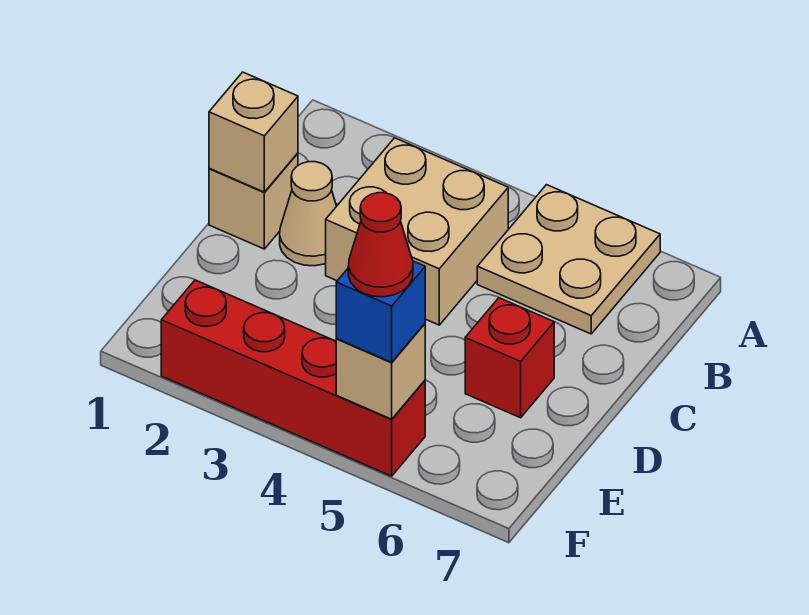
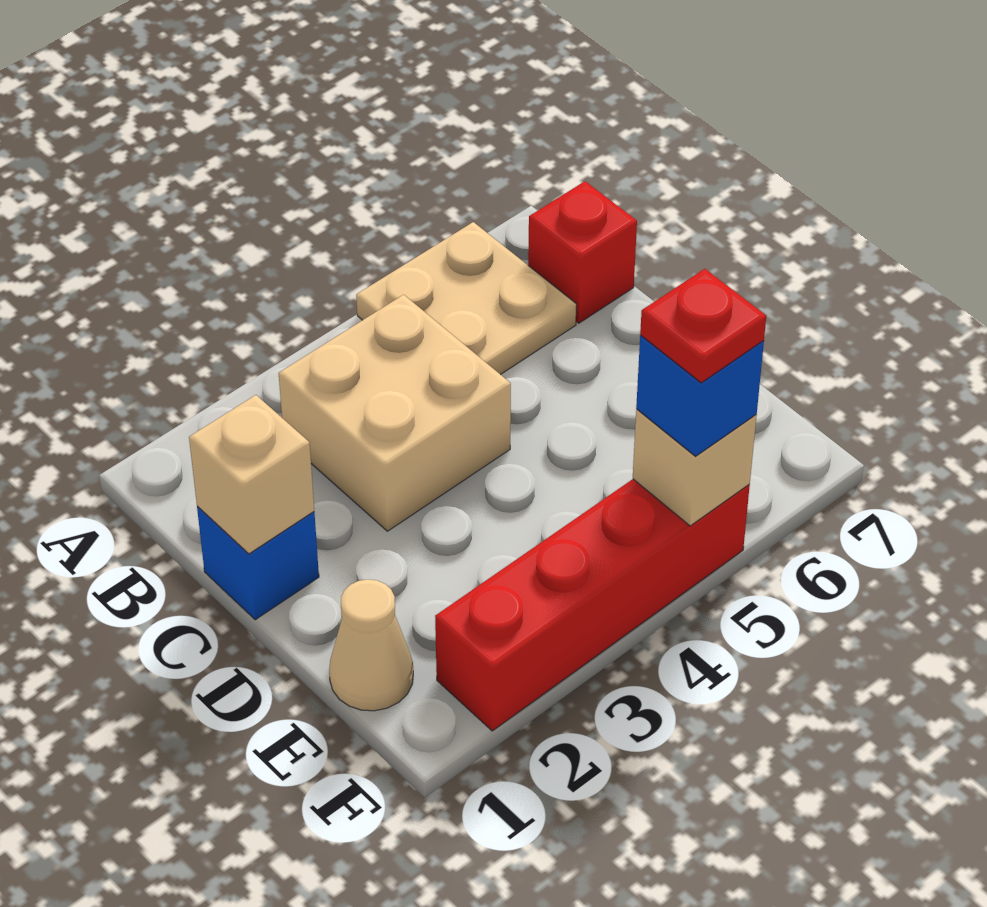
tan brick C1 level 1 -> blue brick C1 level 1
tan cone C2 level 1 -> tan cone E1 level 1
red brick D6 level 1 -> red brick B7 level 1
red cone F5 level 4 -> red plate F5 level 4

